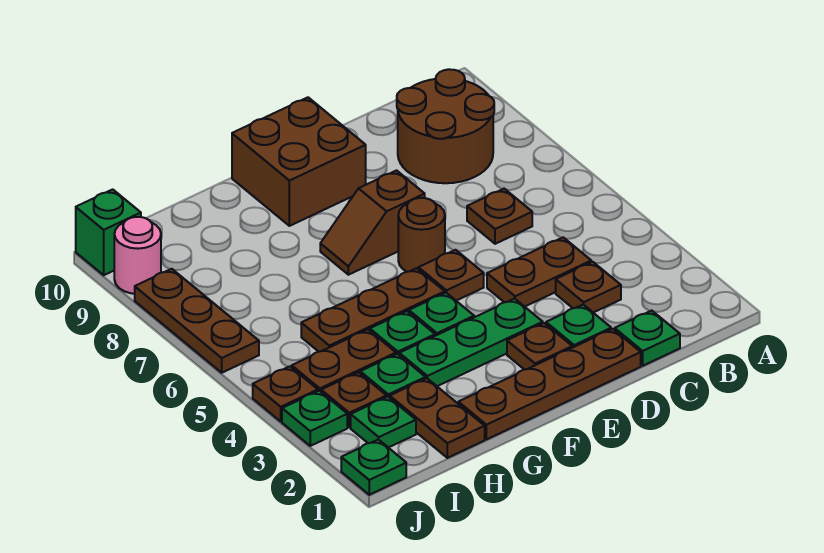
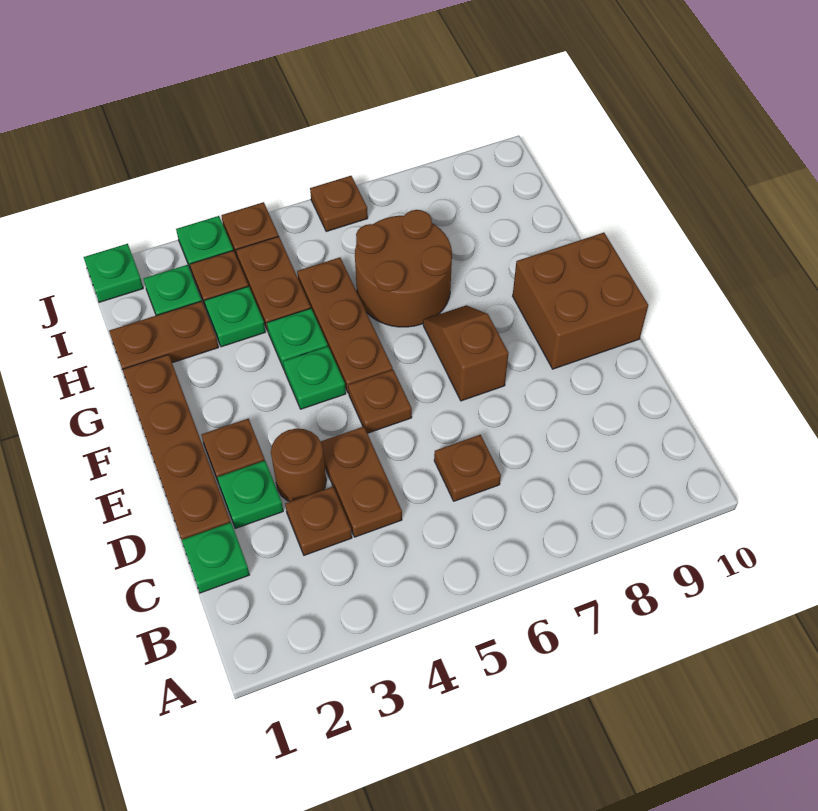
brown round brick B8:C9 level 1 -> brown round brick G6:H7 level 1
green plate E3:G3 level 1 -> none
brown round brick E6 level 1 -> brown round brick D3 level 1
brown plate J6:J8 level 1 -> brown plate J6 level 1
pink round brick J9 level 1 -> none
green brick J10 level 1 -> none

